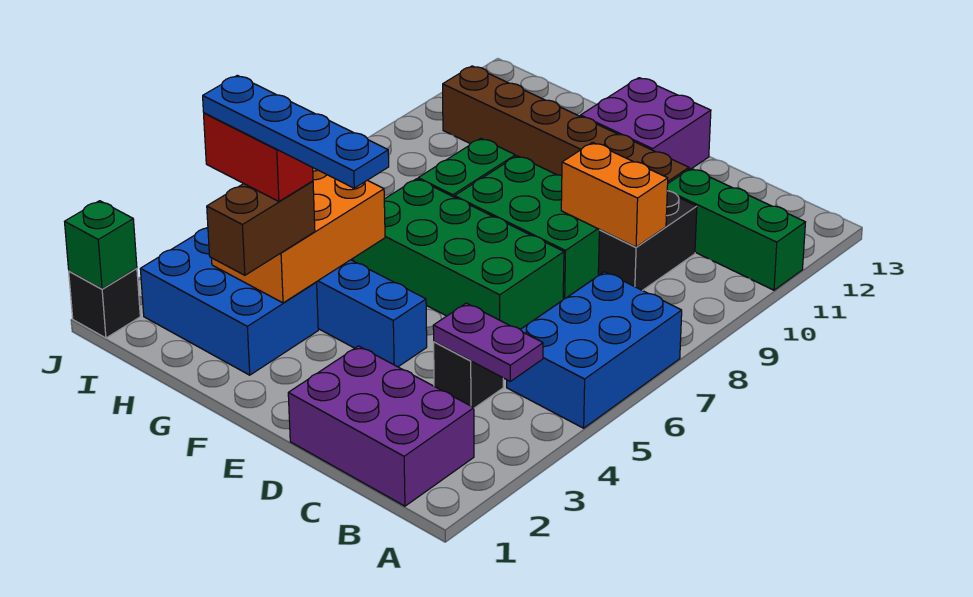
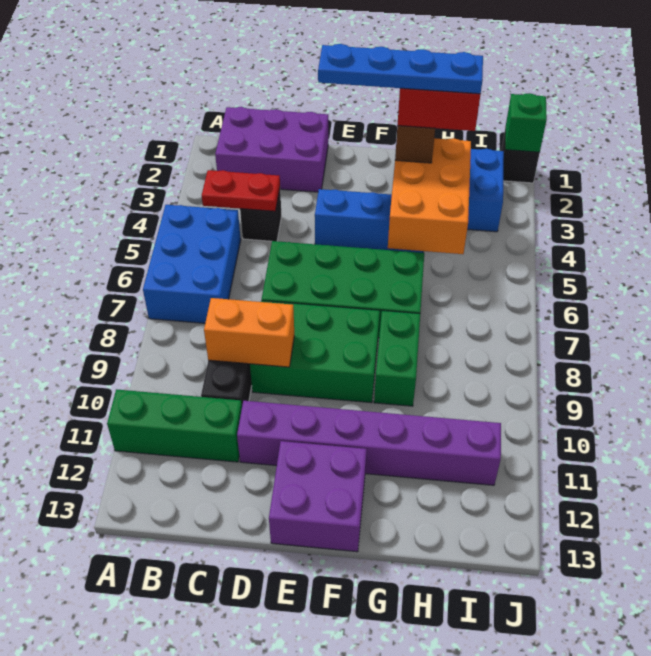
purple plate B4:C4 level 2 -> red plate B4:C4 level 2
brown brick D11:I11 level 1 -> purple brick D11:I11 level 1

